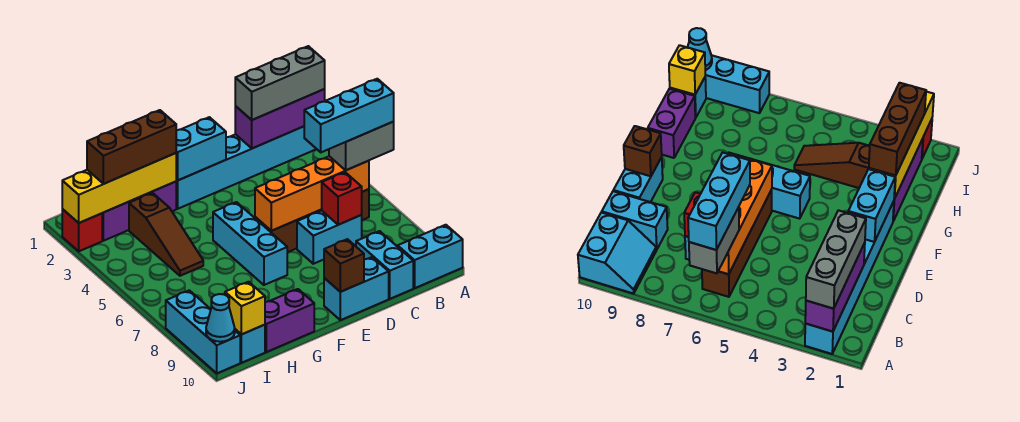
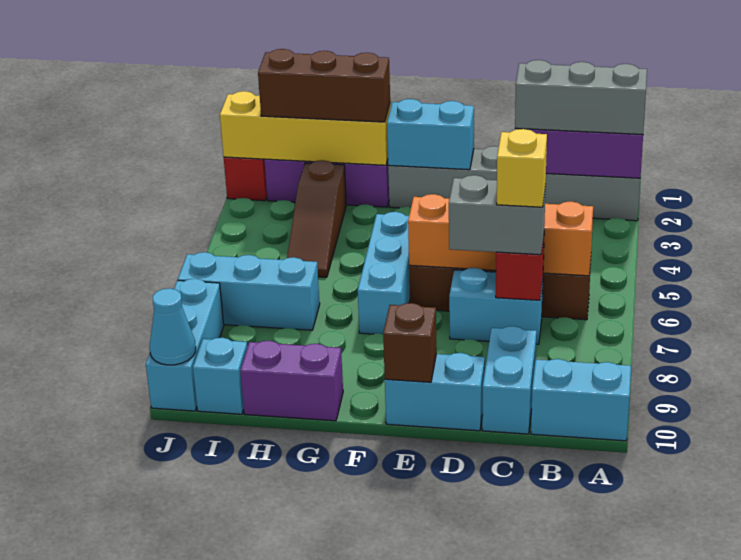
cyan brick A2:F2 level 1 -> grey brick A2:F2 level 1
grey brick A6:B6 level 3 -> grey brick C7:D7 level 3
cyan brick A6:C6 level 4 -> cyan brick H7:J7 level 1
yellow brick I10 level 2 -> yellow brick C7 level 4

